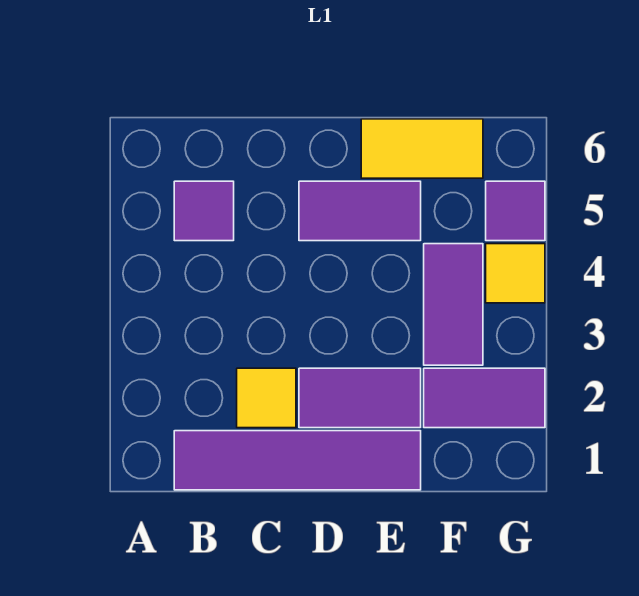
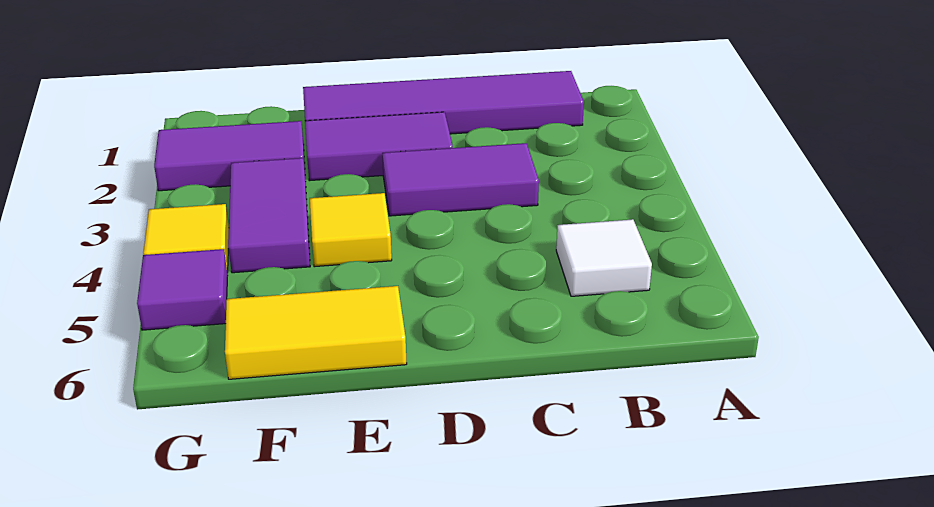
purple tile B5 level 1 -> white tile B5 level 1
yellow tile C2 level 1 -> yellow tile E4 level 1
purple tile D5:E5 level 1 -> purple tile C3:D3 level 1

